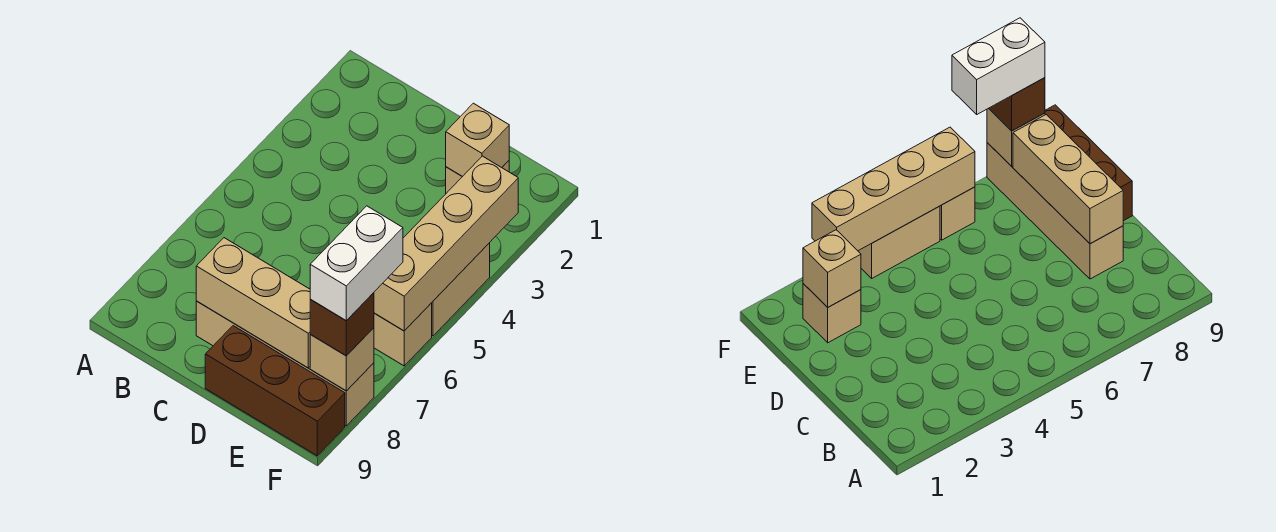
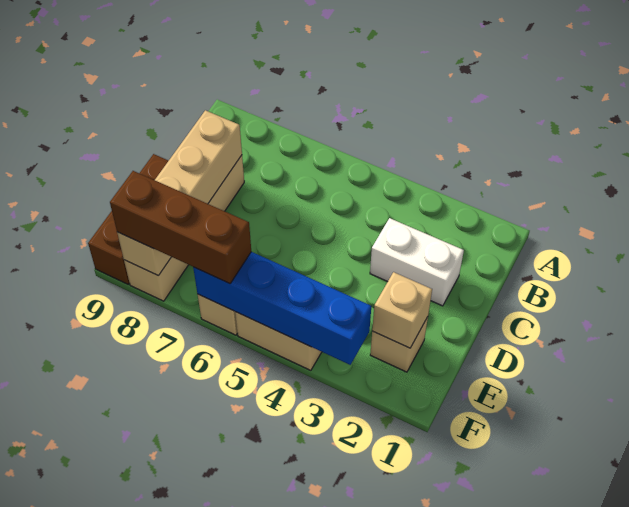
tan brick F3:F6 level 2 -> blue brick F3:F6 level 2
white brick F7:F8 level 4 -> white brick C2:C3 level 1
brown brick F8 level 3 -> brown brick F6:F8 level 3

